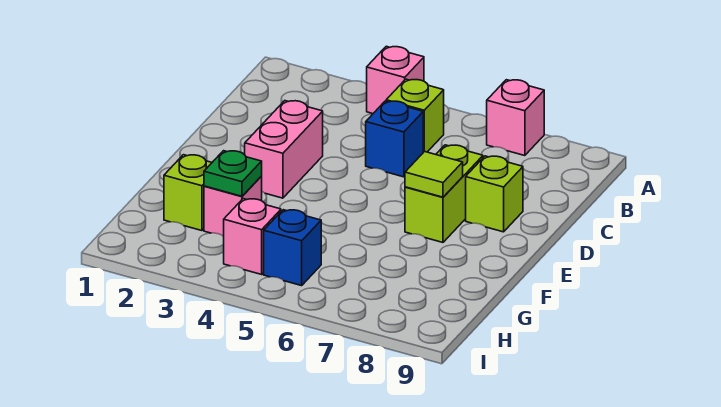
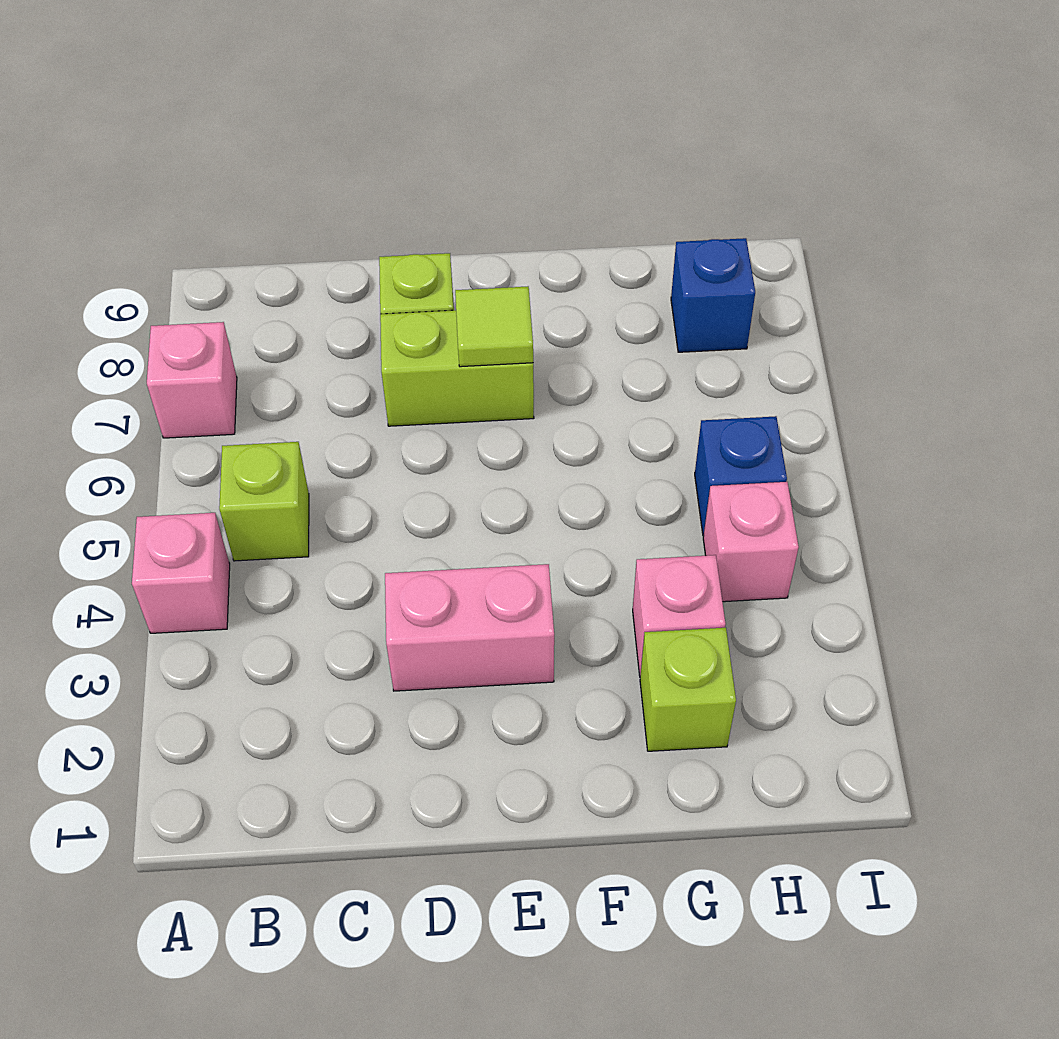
blue brick C5 level 1 -> blue brick H8 level 1
green plate G3 level 2 -> none

